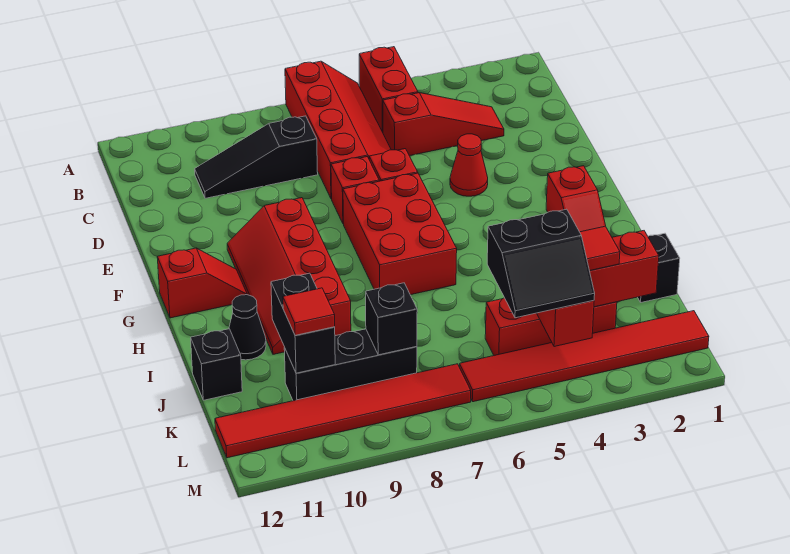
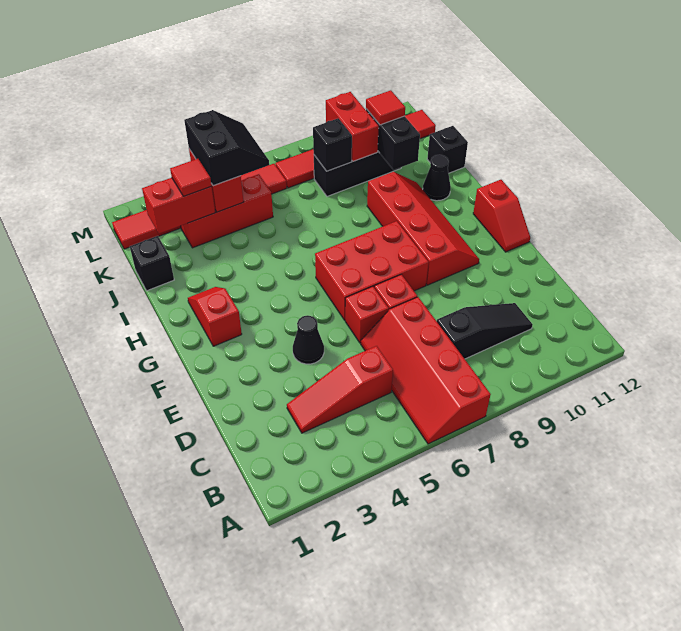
red brick A5:B5 level 1 -> red brick K9:L9 level 2
red cone E4 level 1 -> black cone E4 level 1
red brick F6:H7 level 1 -> red brick F6:G8 level 1
red slope G11:G12 level 1 top 12 -> red slope F12:G12 level 1 top G
black slope K4:L5 level 3 top K -> black slope K4:L5 level 3 top 4

